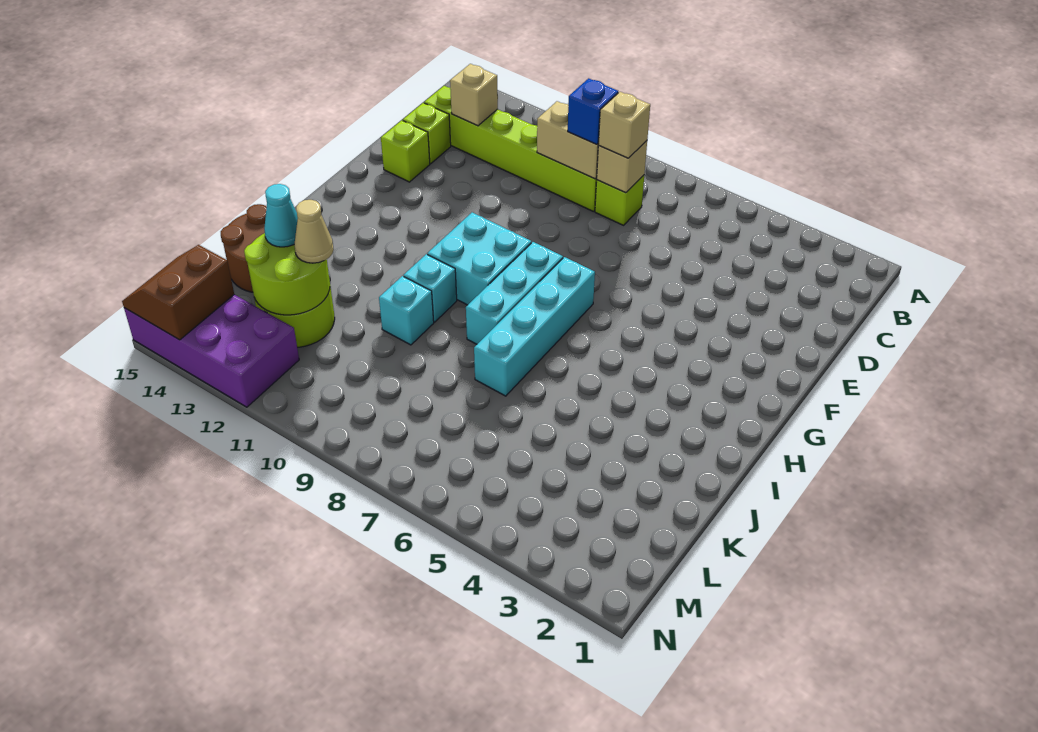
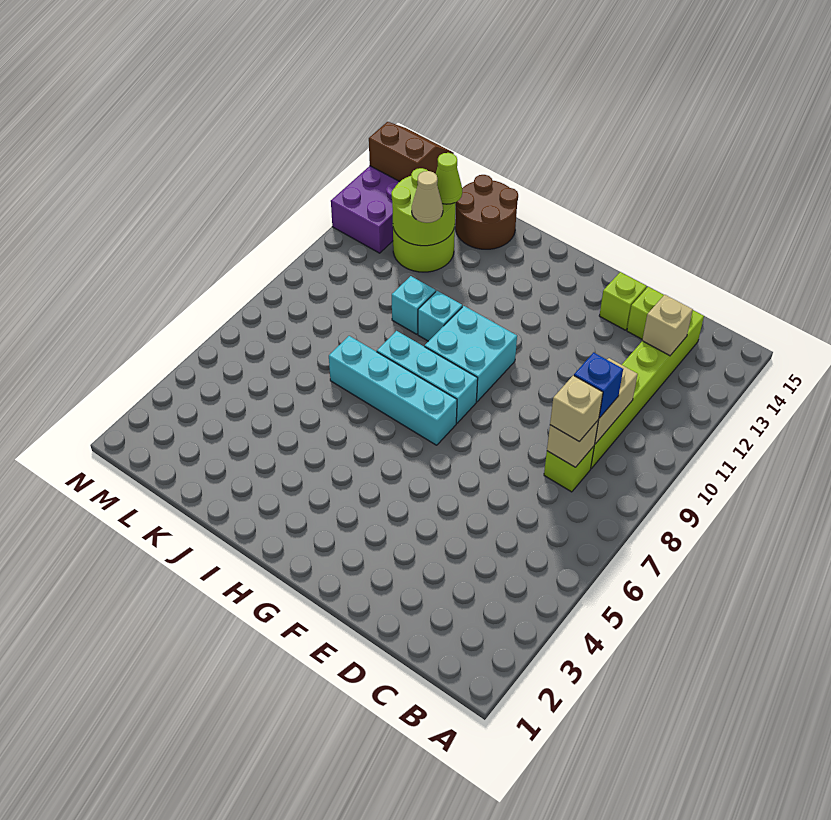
cyan cone K13 level 3 -> lime cone K13 level 3

